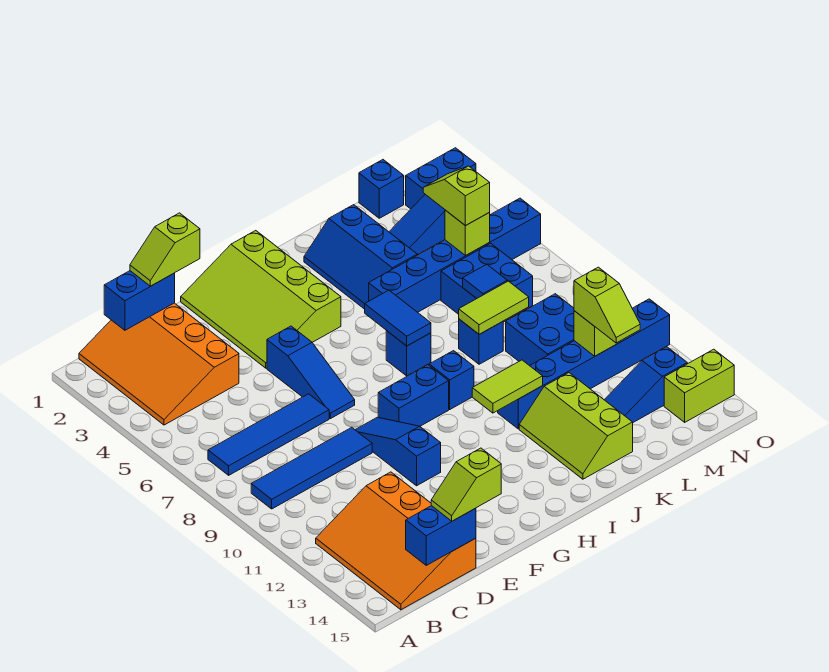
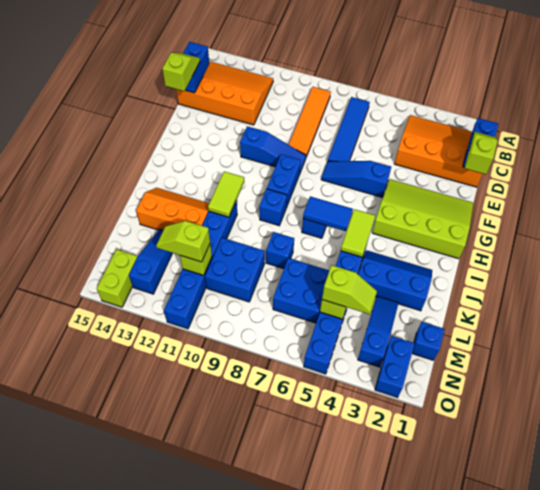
blue tile B9:E9 level 1 -> orange tile B9:E9 level 1
lime slope J12:K14 level 1 top K -> orange slope J12:K14 level 1 top K
lime tile K8:L8 level 2 -> lime tile I5:J5 level 2
blue tile L7 level 2 -> none

